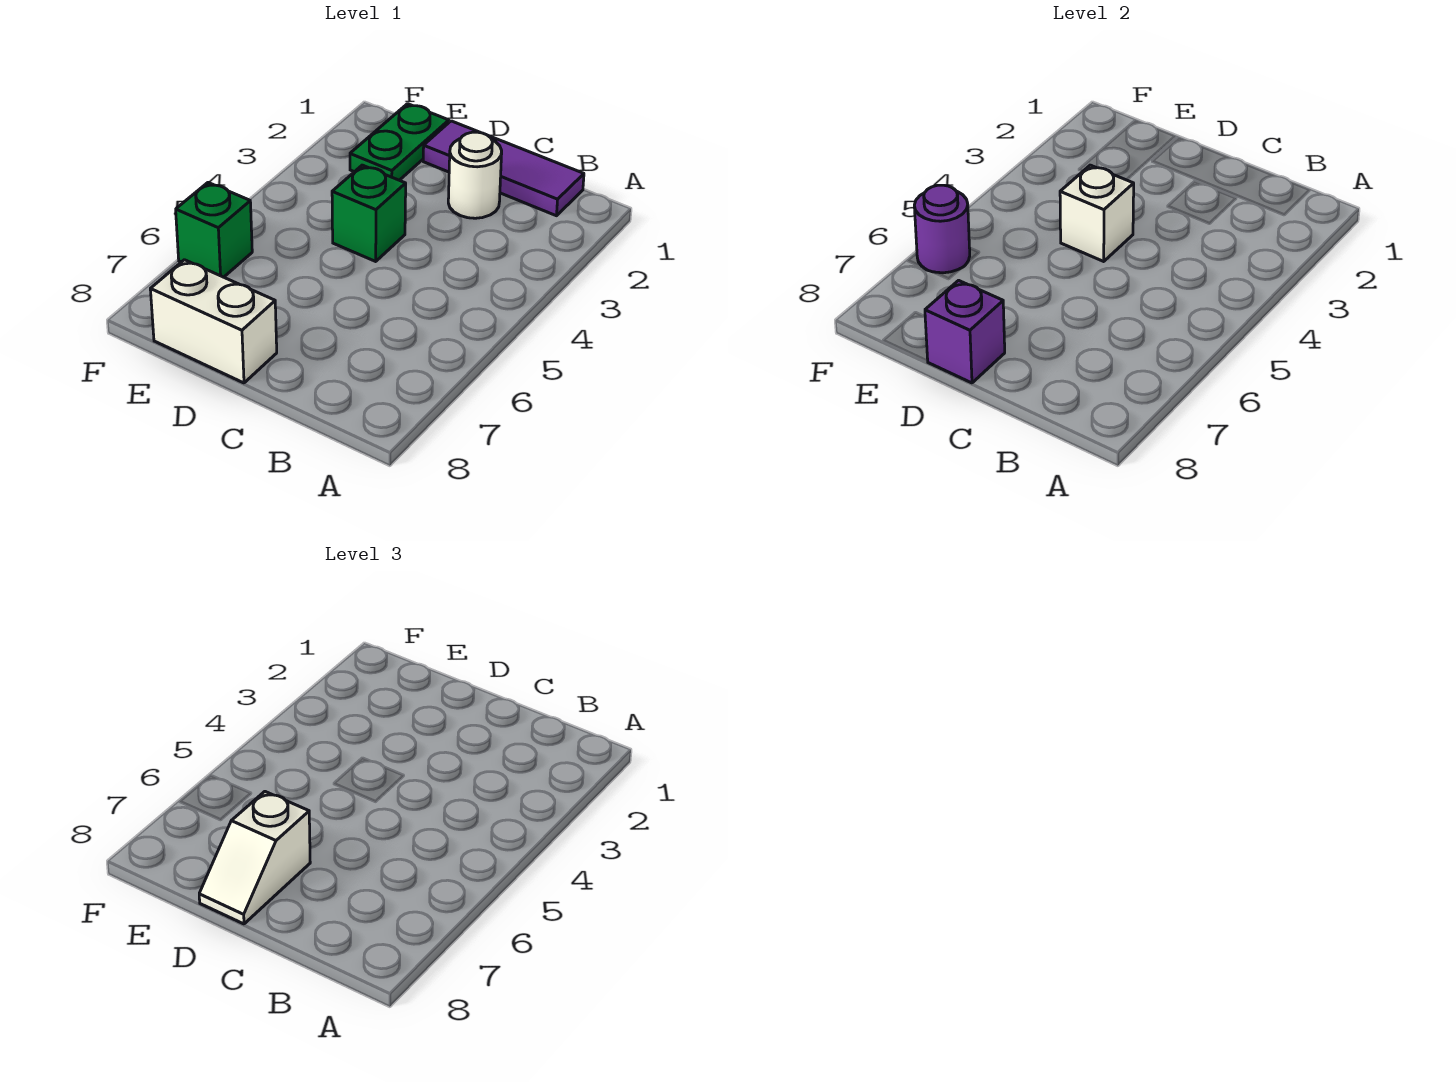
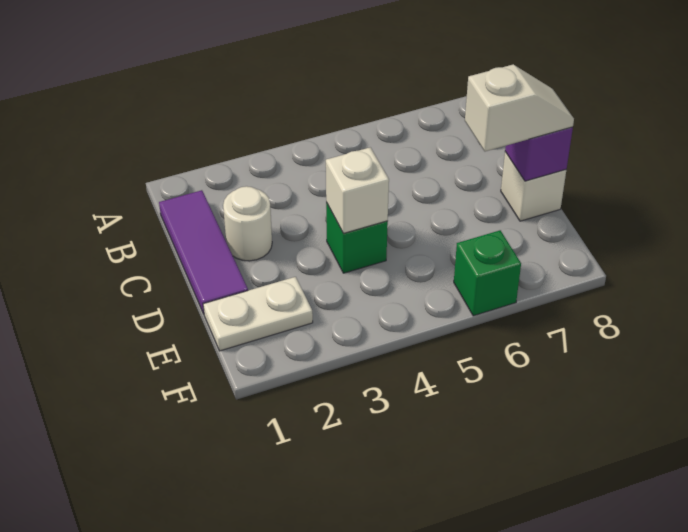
white brick D8:E8 level 1 -> white brick D8 level 1
green plate E1:E2 level 1 -> white plate E1:E2 level 1
purple round brick F6 level 2 -> none

